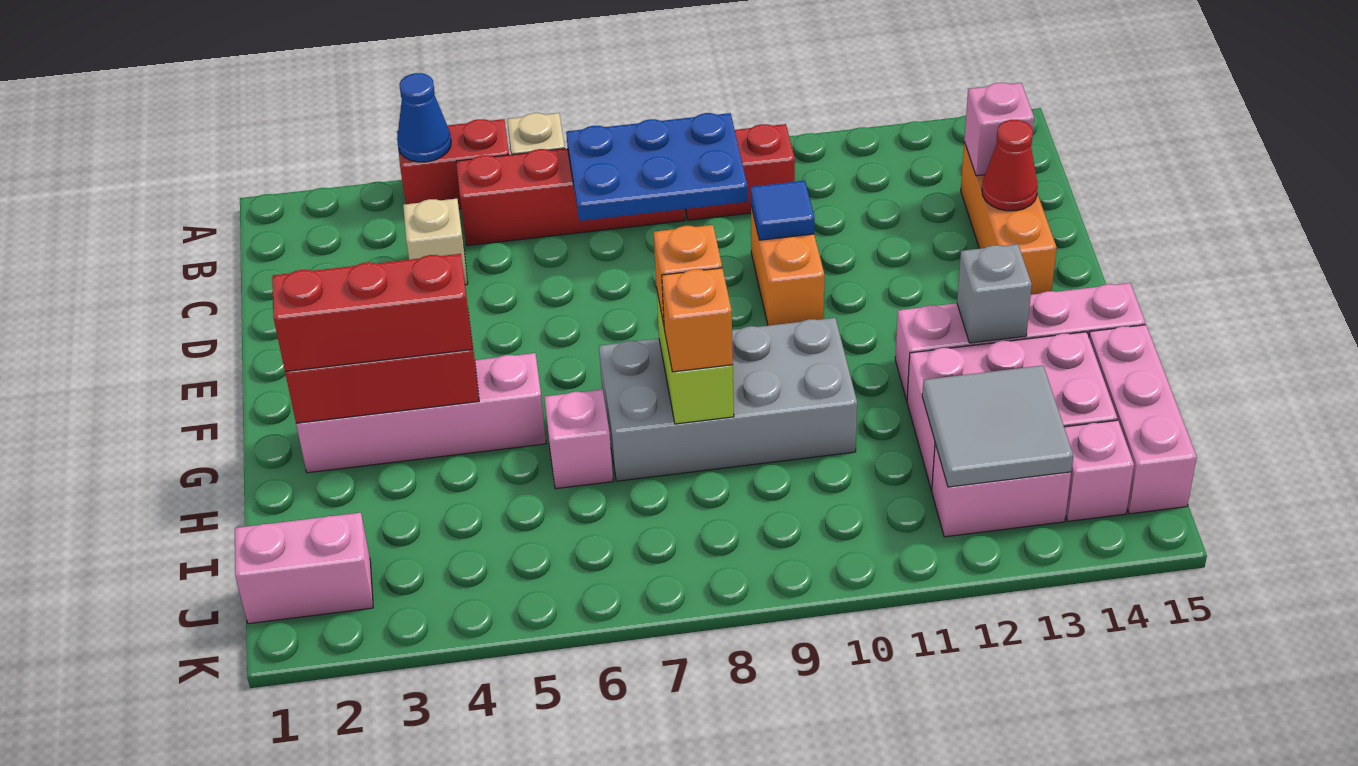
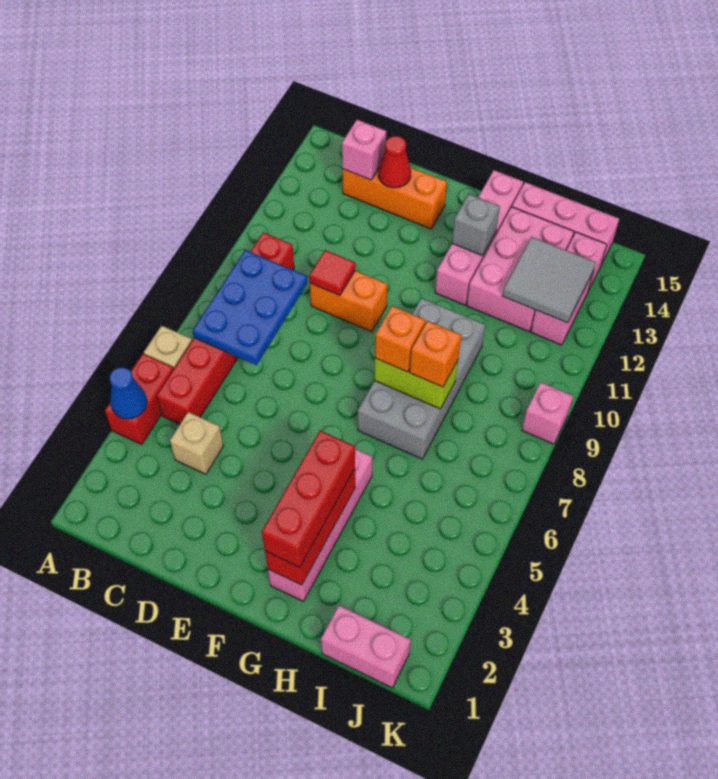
blue tile D10 level 2 -> red tile D10 level 2
pink brick H6 level 1 -> pink brick K9 level 1
pink brick J1:J2 level 1 -> pink brick I1:J1 level 1

